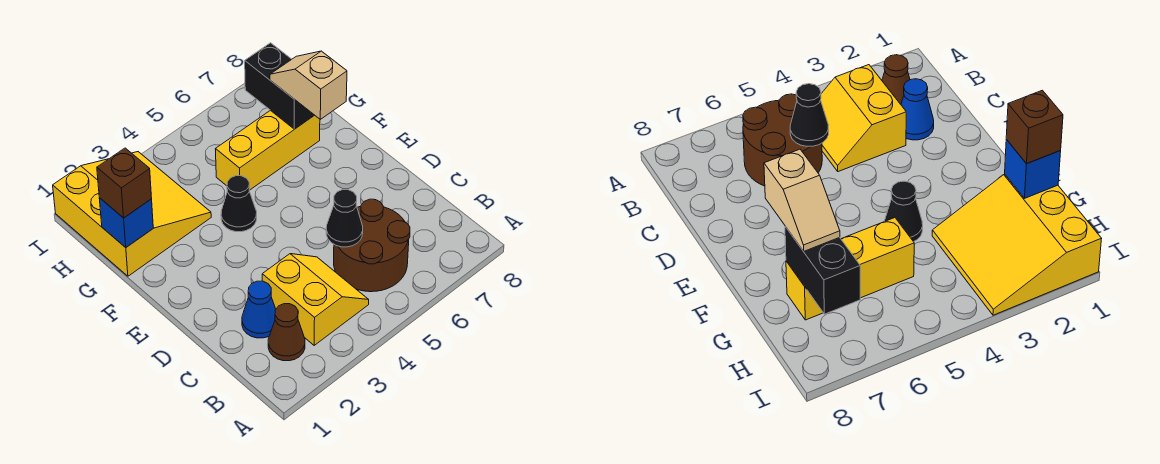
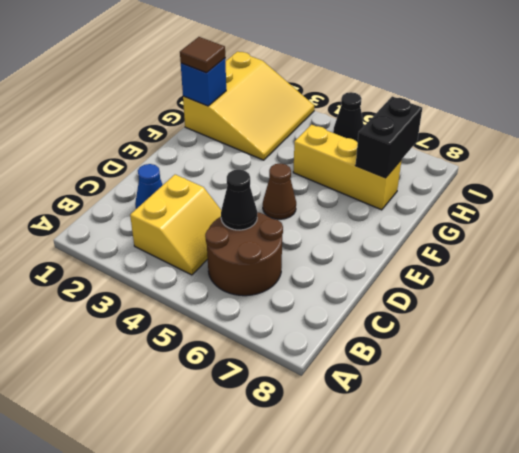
brown cone B2 level 1 -> brown cone E5 level 1
black cone F4 level 1 -> black cone I5 level 1
tan slope F7:G7 level 3 top F -> none
brown brick G1 level 3 -> brown tile G1 level 3

